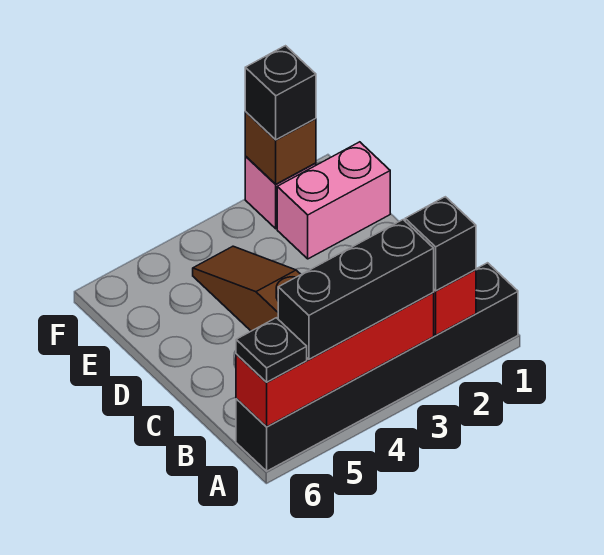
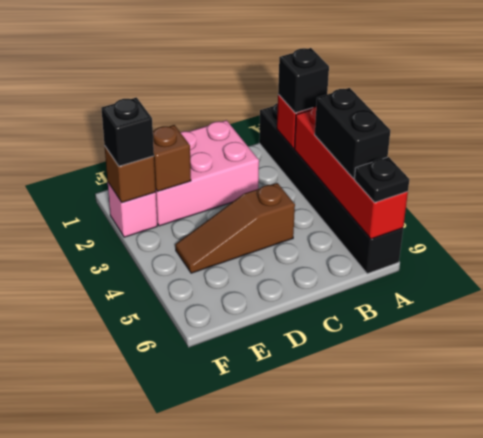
black brick A3:A5 level 3 -> black brick A4:A5 level 3
pink brick E1:E2 level 1 -> pink brick C1:E2 level 1
none -> brown brick E2 level 2

